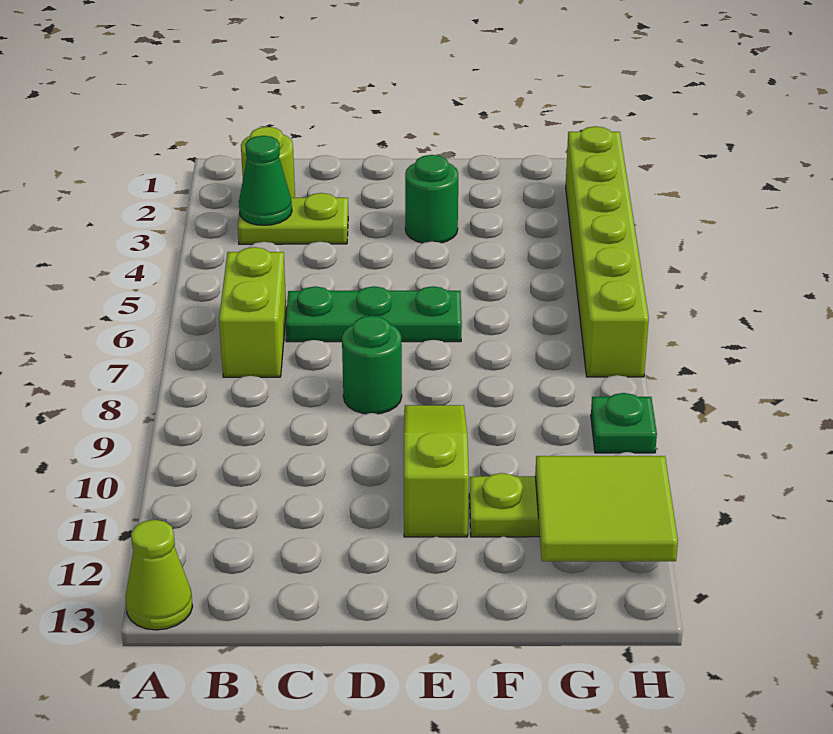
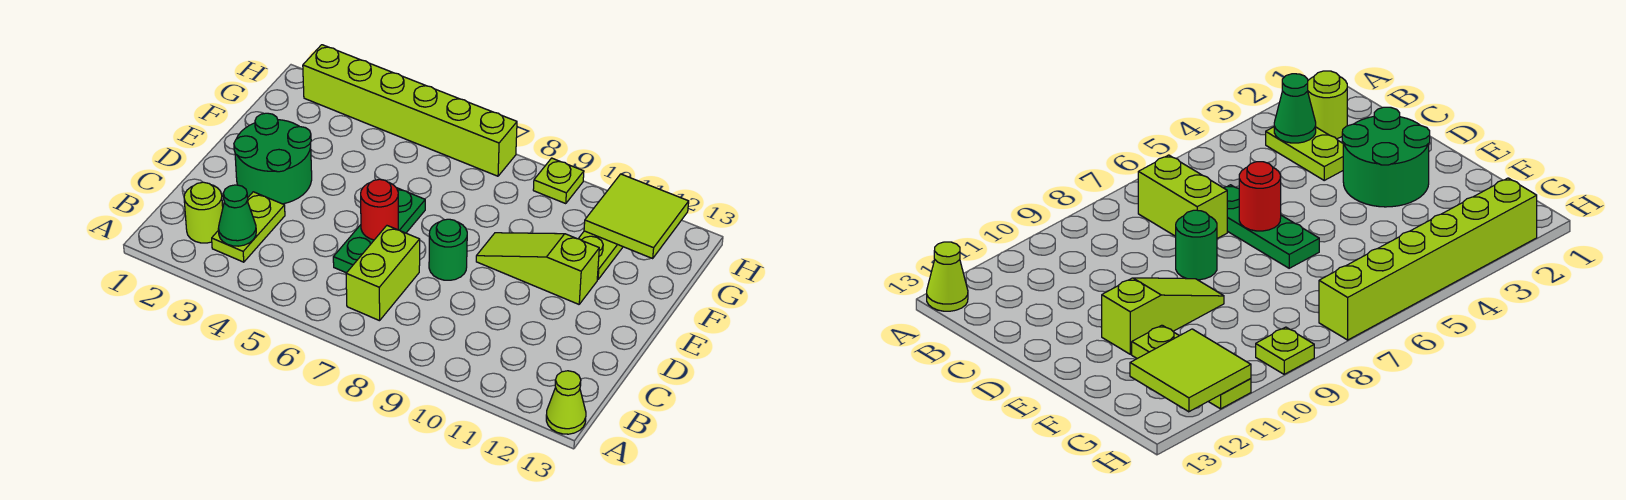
lime brick B6:B7 level 1 -> lime brick B7:C7 level 1
none -> red round brick D6 level 2
green round brick E3 level 1 -> green round brick D2:E3 level 1
green plate H9 level 1 -> lime plate H9 level 1

